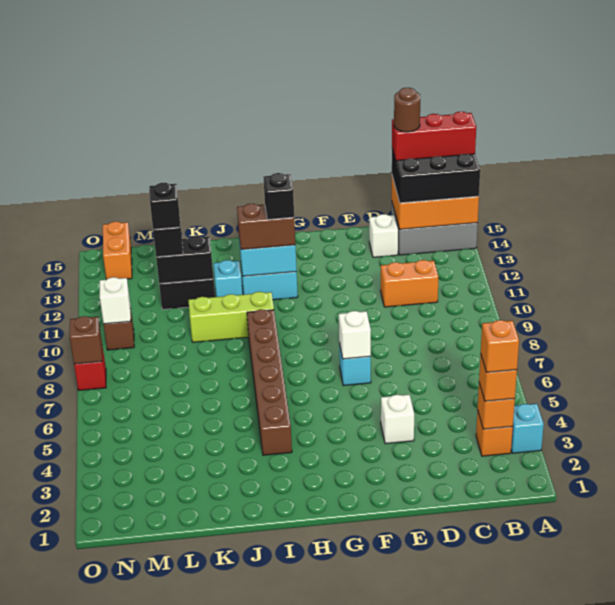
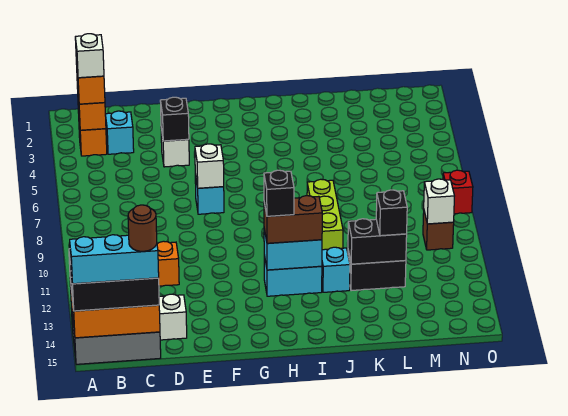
cyan brick A3 level 1 -> cyan brick C3 level 1
red brick A15:C15 level 4 -> cyan brick A15:C15 level 4
orange brick B3 level 4 -> white brick B3 level 4
brown brick I4:I9 level 1 -> none
lime brick I10:K10 level 1 -> lime brick J8:J10 level 1
black brick L12 level 4 -> black brick E4 level 2
orange brick N14:N15 level 1 -> none
brown brick O8 level 2 -> none

